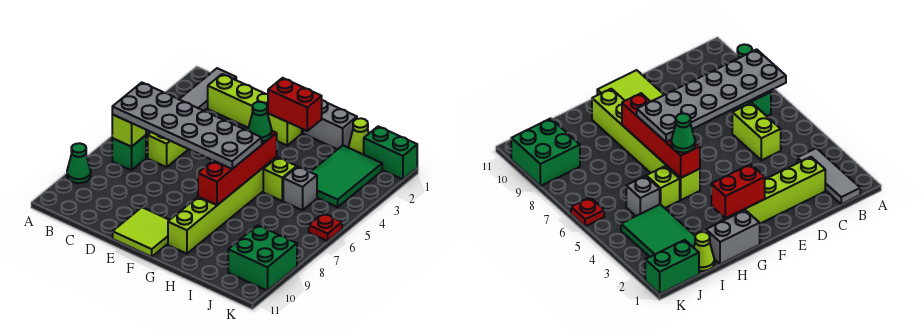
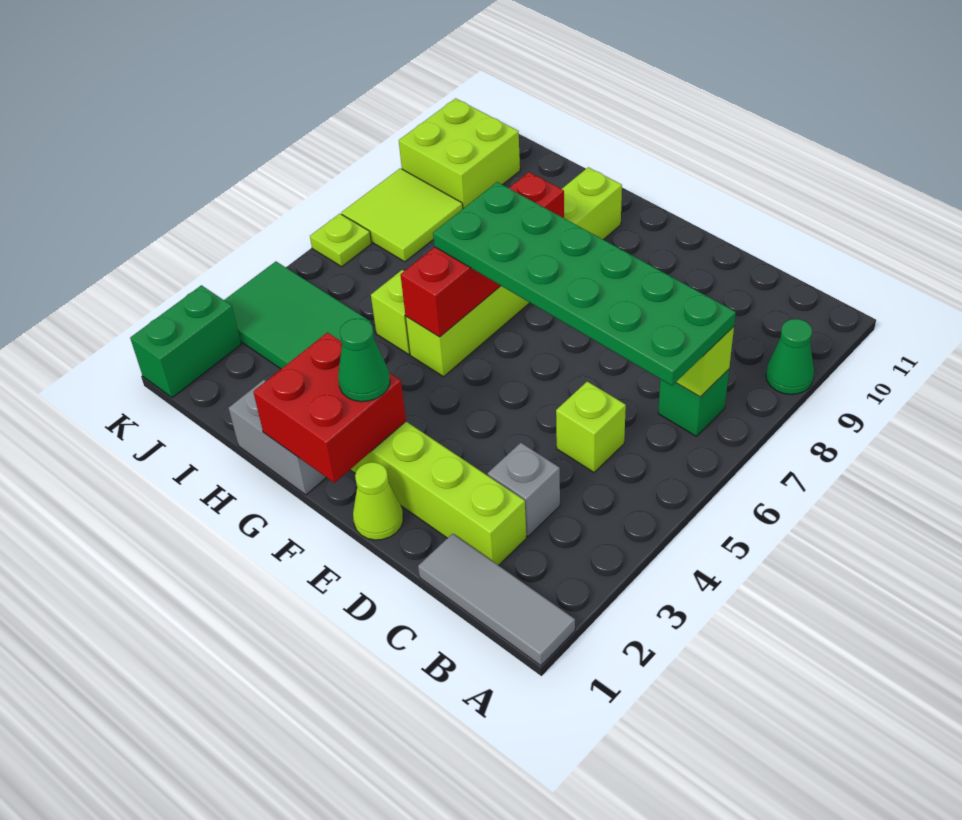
grey tile B1:B3 level 1 -> grey tile A1:C1 level 1
grey plate B6:G7 level 3 -> green plate B6:G7 level 3
lime brick C5:C6 level 1 -> lime brick C5 level 1
lime tile E10:F11 level 1 -> lime tile J7:K8 level 1
red brick F2:G2 level 2 -> red brick F1:G2 level 2
green cone G5 level 3 -> green cone F2 level 3
lime cone I1 level 1 -> lime cone E1 level 1
green tile I2:J4 level 1 -> green tile I3:K4 level 1
grey brick I5 level 1 -> grey brick C3 level 1
green brick J1:K1 level 1 -> green brick K1:K2 level 1
green brick J9:K10 level 1 -> lime brick J9:K10 level 1
red plate K6 level 1 -> lime plate K6 level 1

